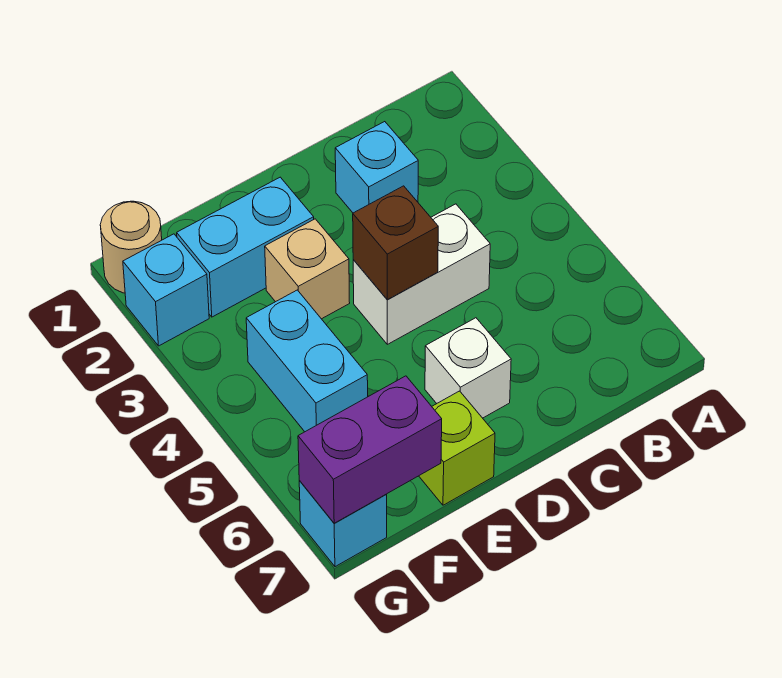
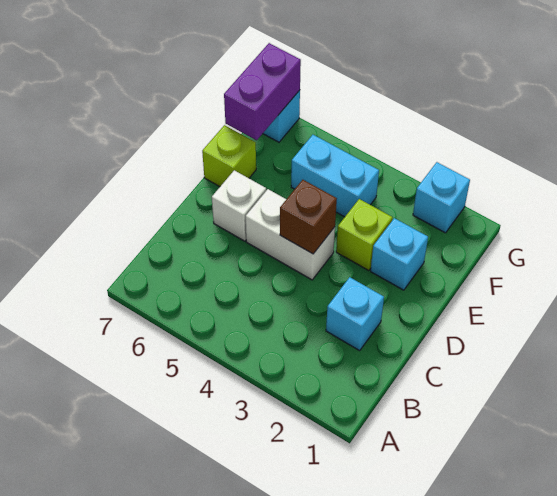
white brick C4:D4 level 1 -> white brick D4:D5 level 1
cyan brick E2:F2 level 1 -> cyan brick E2 level 1
tan brick E3 level 1 -> lime brick E3 level 1
tan round brick G1 level 1 -> none

